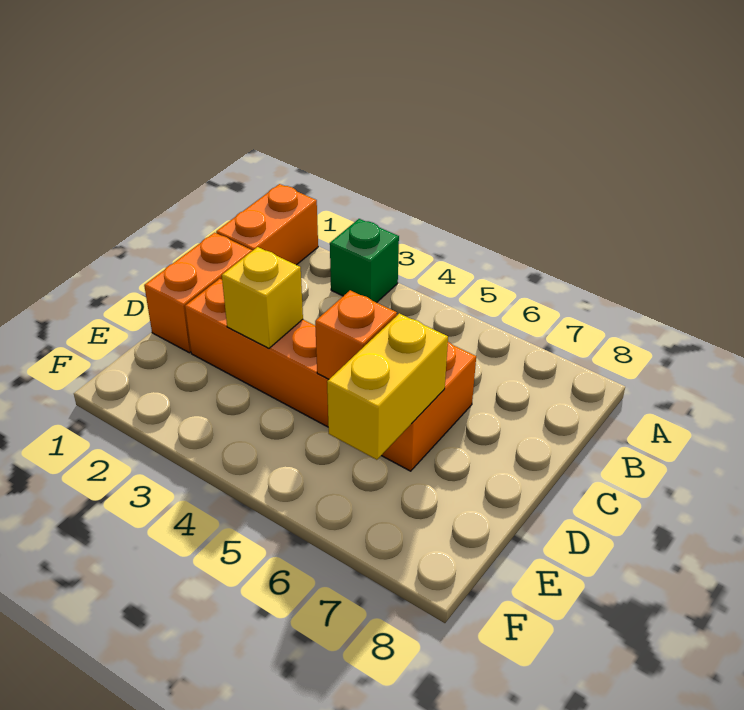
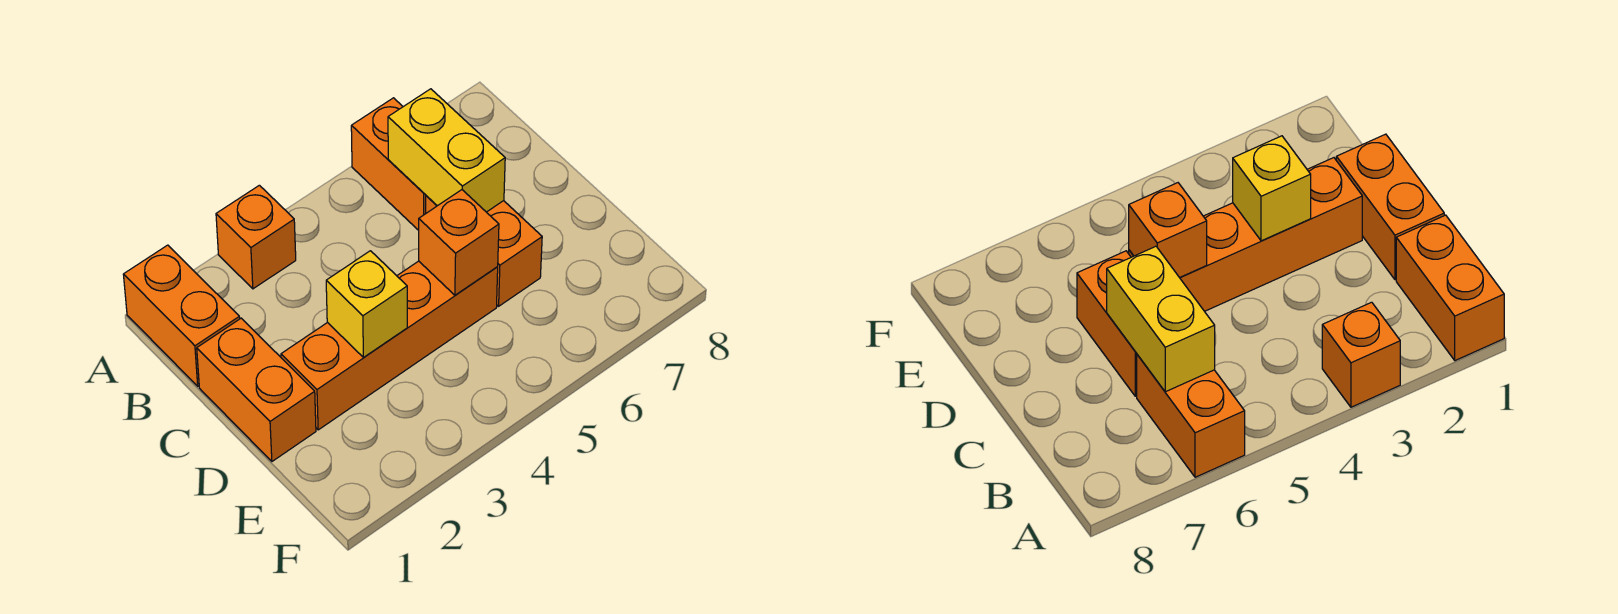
green brick A3 level 1 -> orange brick A3 level 1
none -> orange brick A6:B6 level 1
yellow brick D6:E6 level 2 -> yellow brick B6:C6 level 2

